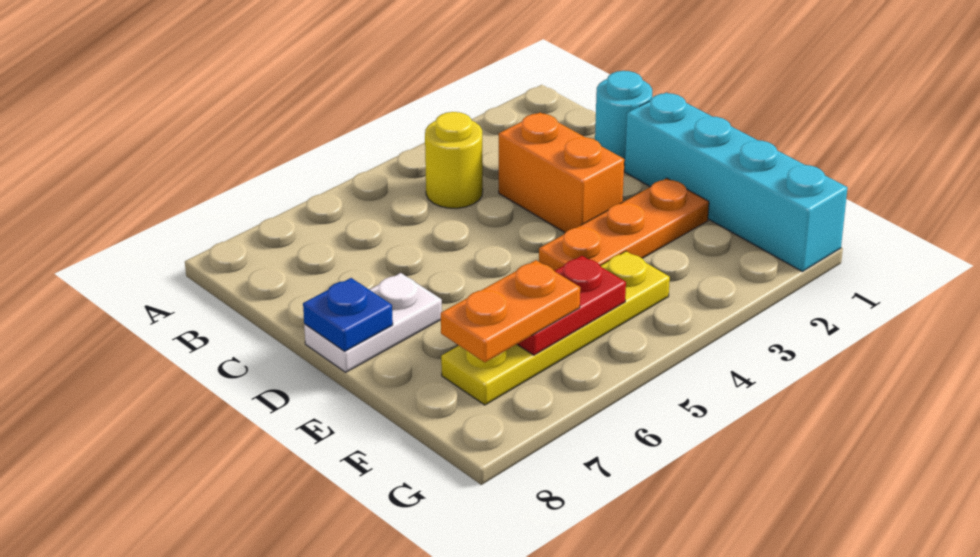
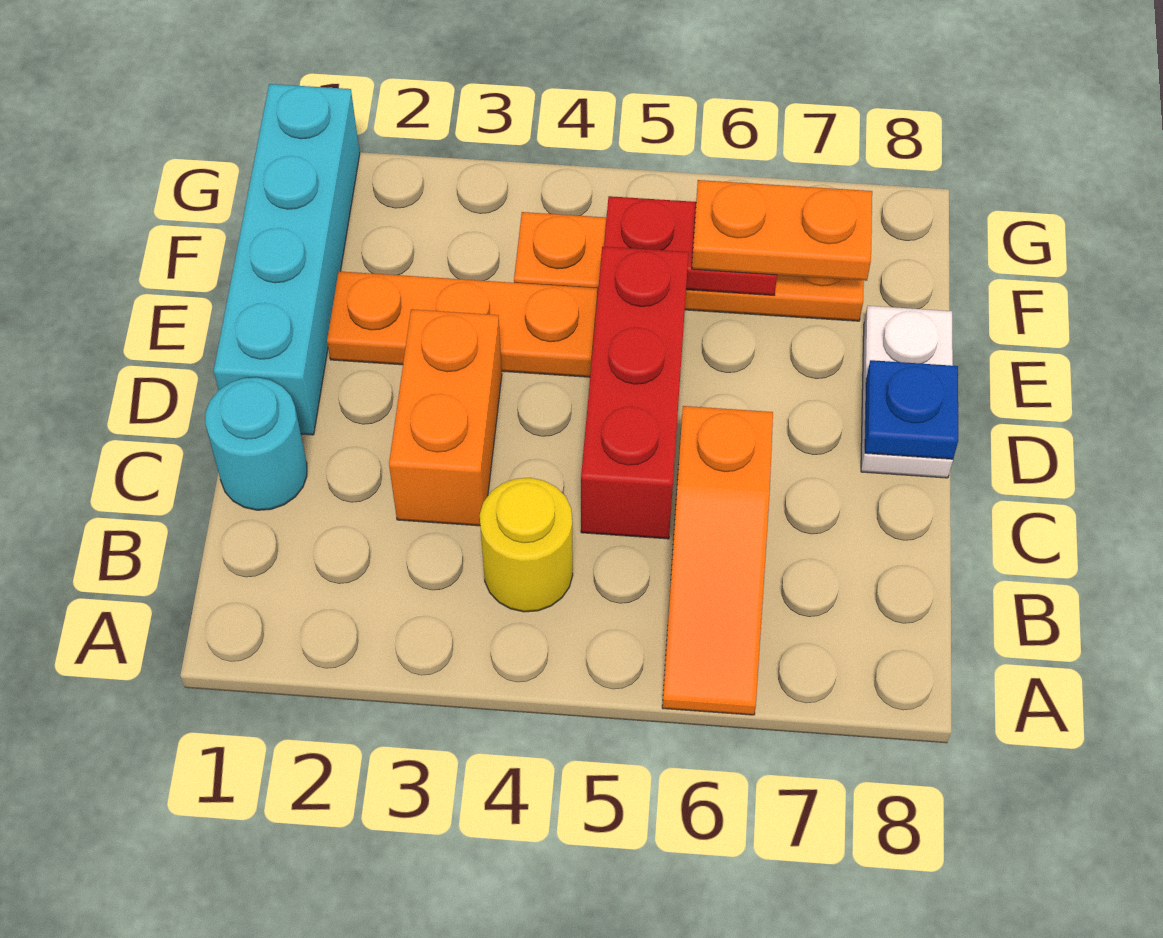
none -> orange slope A6:C6 level 1 top C
none -> red brick C5:E5 level 1
white plate D7:D8 level 1 -> white plate D8:E8 level 1
yellow plate F4:F7 level 1 -> orange plate F4:F7 level 1

